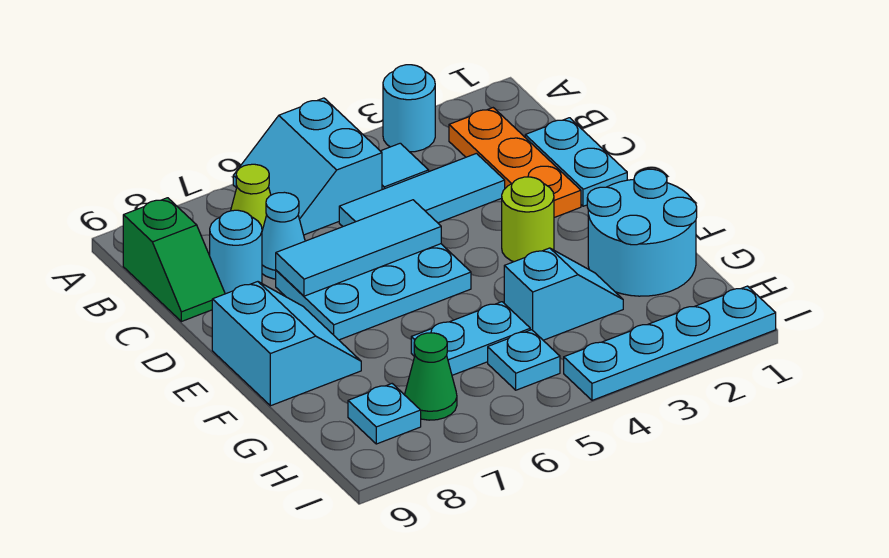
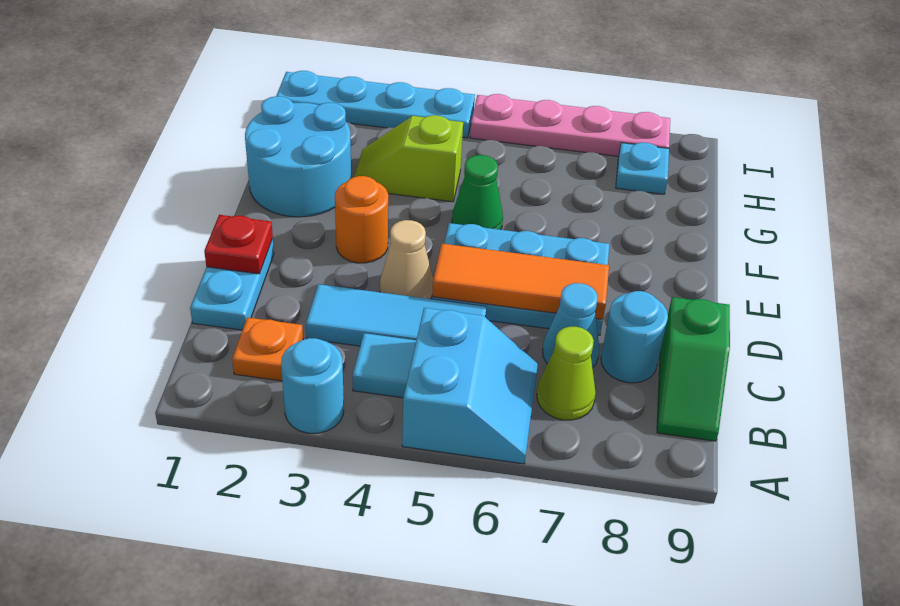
orange plate B2:D2 level 1 -> orange plate B2 level 1
green slope B9:C9 level 1 top B -> green slope B9:C9 level 1 top C
none -> red plate D1 level 2
none -> tan cone D4 level 1
cyan tile D5:D7 level 2 -> orange tile D5:D7 level 2
lime round brick E3 level 1 -> orange round brick E3 level 1
cyan slope E8:F9 level 1 top 9 -> none
cyan slope G3:G4 level 1 top 4 -> lime slope G3:G4 level 1 top 4
cyan plate G5:G6 level 1 -> none
cyan plate H5 level 1 -> none
green cone H7 level 1 -> green cone F5 level 1
none -> pink plate I5:I8 level 1

